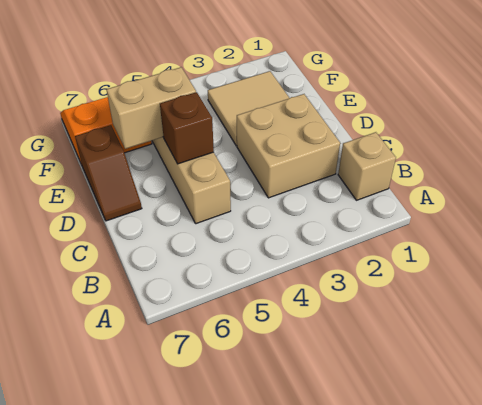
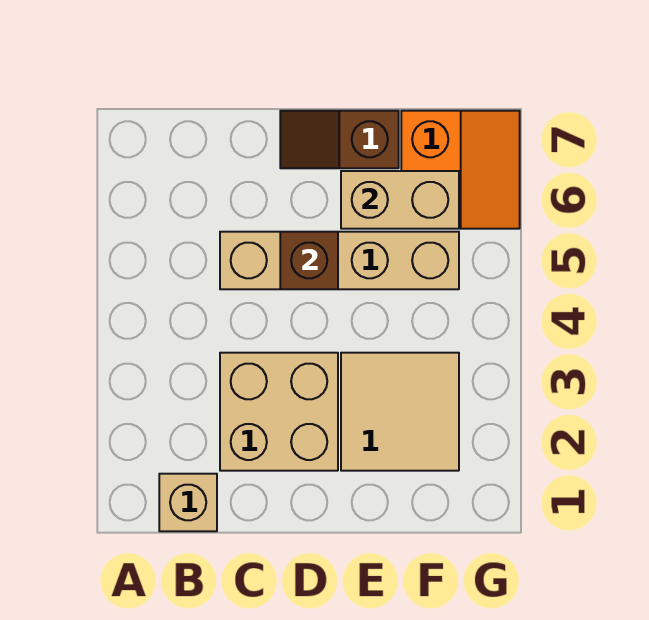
tan brick E5:E6 level 2 -> tan brick E6:F6 level 2

